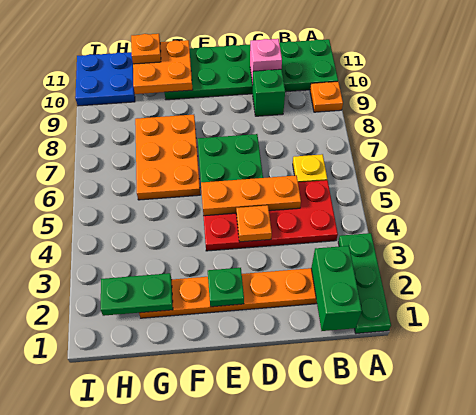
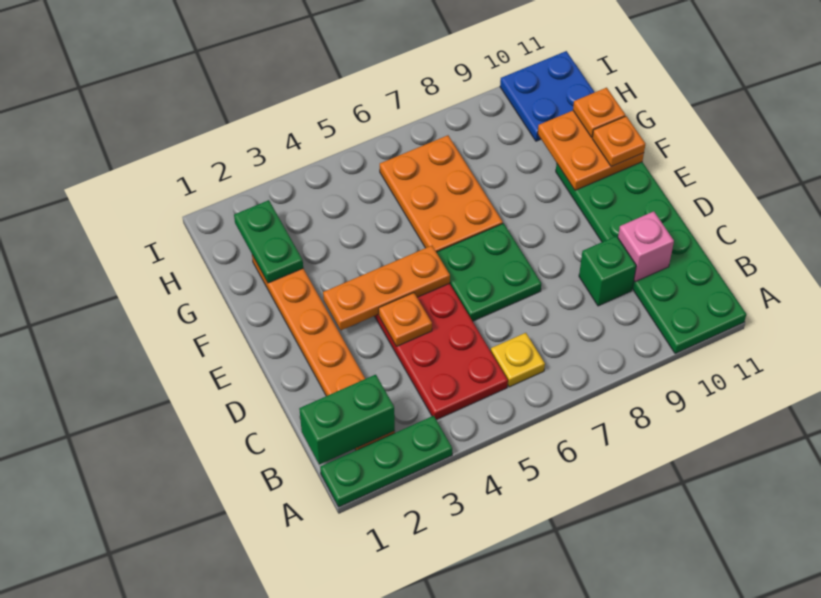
orange plate A9 level 1 -> orange plate F11 level 3
orange plate C5:E5 level 2 -> orange plate E3:E5 level 2
green plate E2 level 2 -> none
orange plate F6:G8 level 1 -> orange plate F6:H7 level 1

